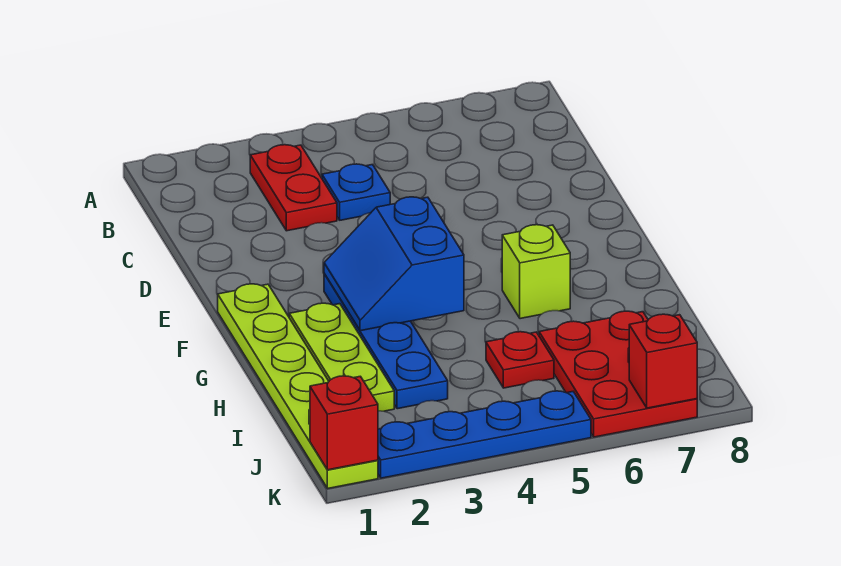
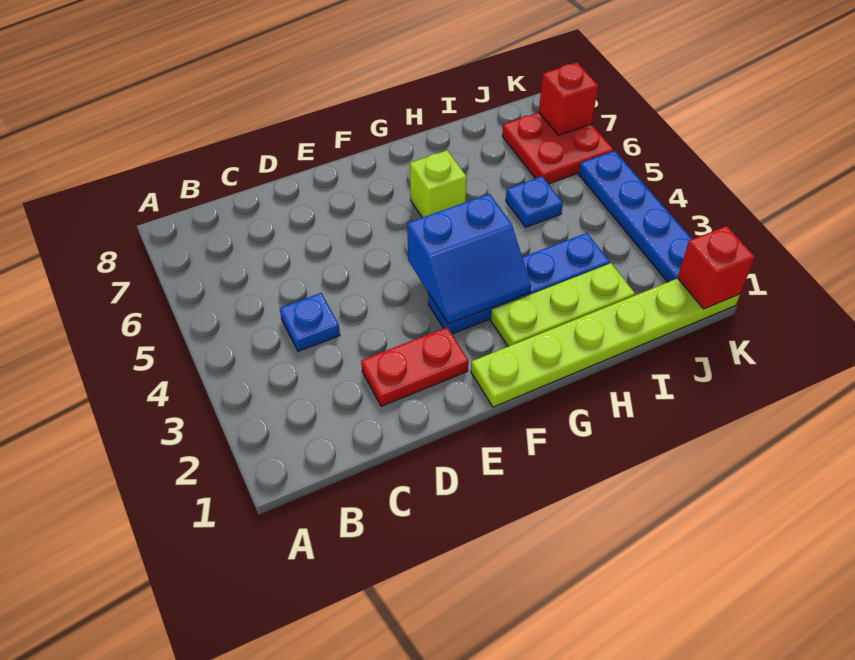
red plate B3:C3 level 1 -> red plate D2:E2 level 1
red plate I5 level 1 -> blue plate I5 level 1
red plate I6:K7 level 1 -> red plate J6:K7 level 1

